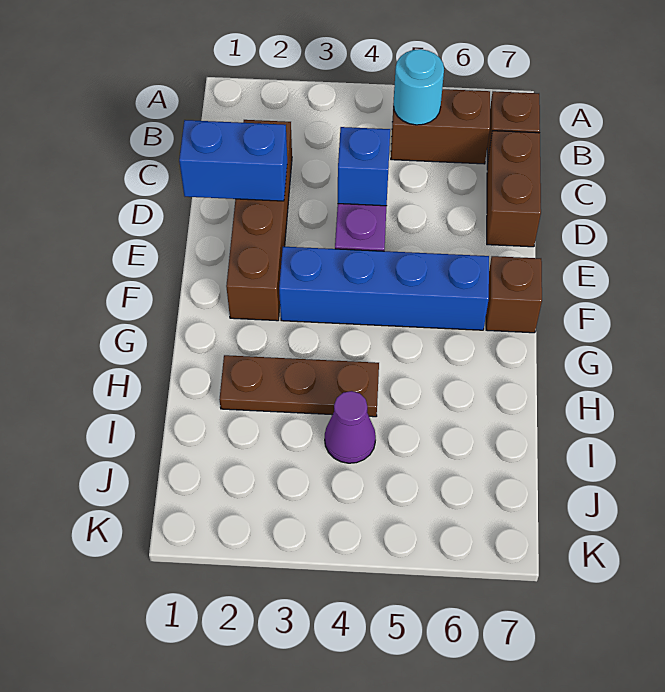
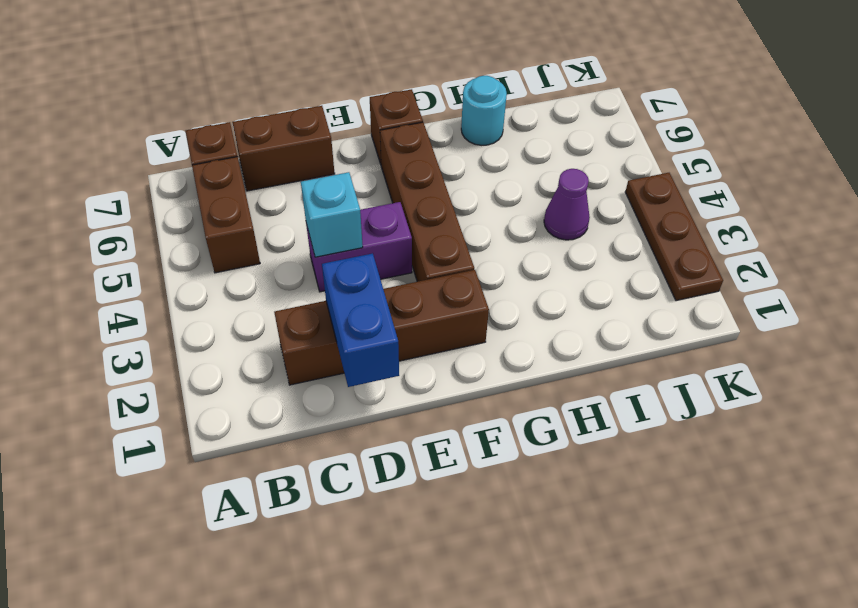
cyan round brick B5 level 2 -> cyan round brick H7 level 1
blue brick D4 level 2 -> cyan brick D4 level 2
blue brick F3:F6 level 1 -> brown brick F3:F6 level 1
brown plate H2:H4 level 1 -> brown plate K2:K4 level 1

